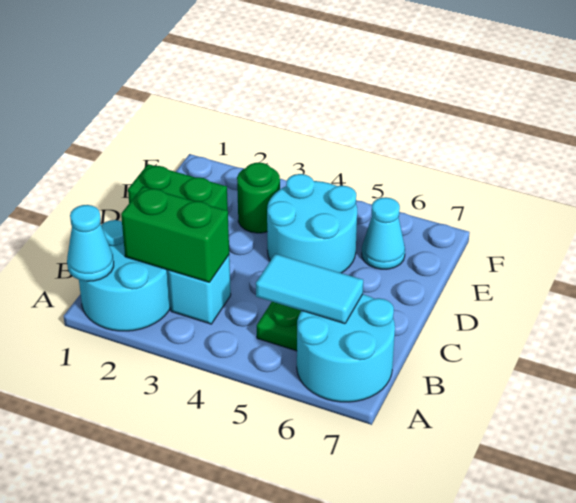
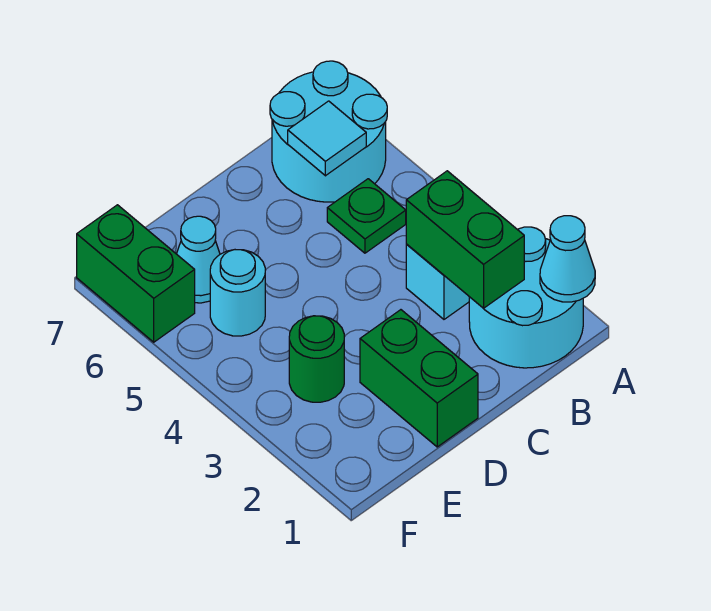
cyan tile B5:B6 level 2 -> cyan tile B6 level 2
cyan round brick D4:E5 level 1 -> cyan round brick E5 level 1
none -> green brick F6:F7 level 1

